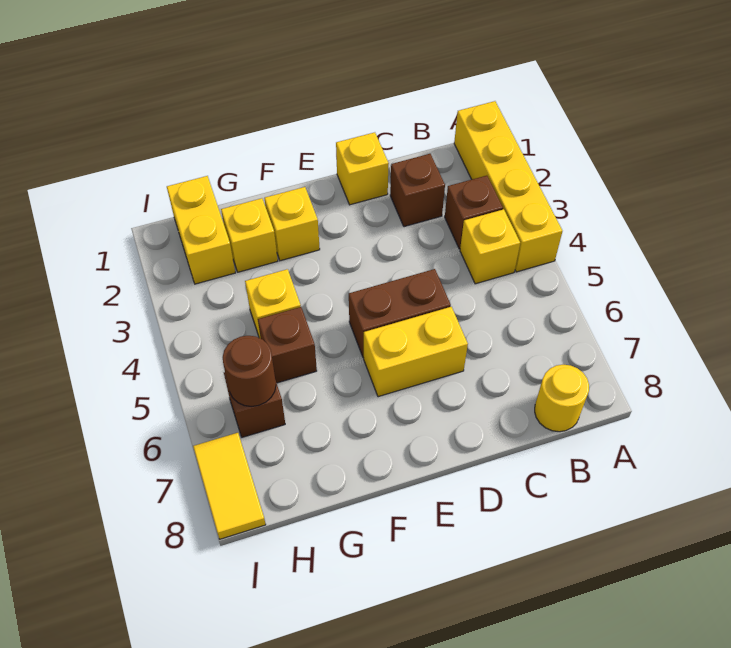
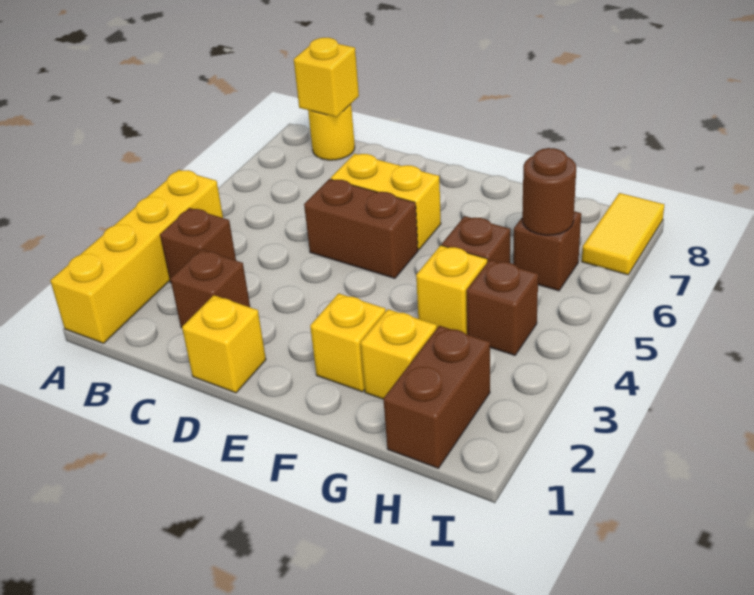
yellow brick B4 level 1 -> yellow brick B8 level 2
yellow brick H1:H2 level 1 -> brown brick H1:H2 level 1
none -> brown brick H4 level 1

